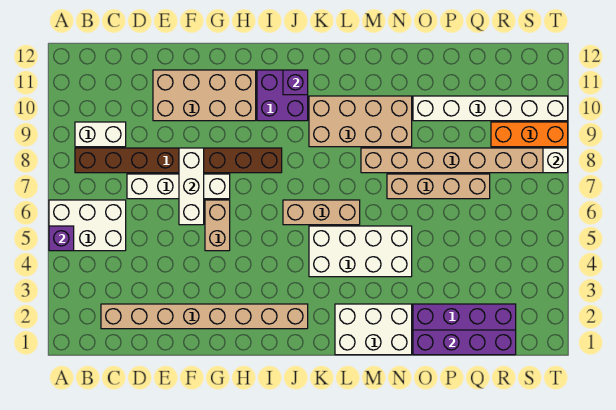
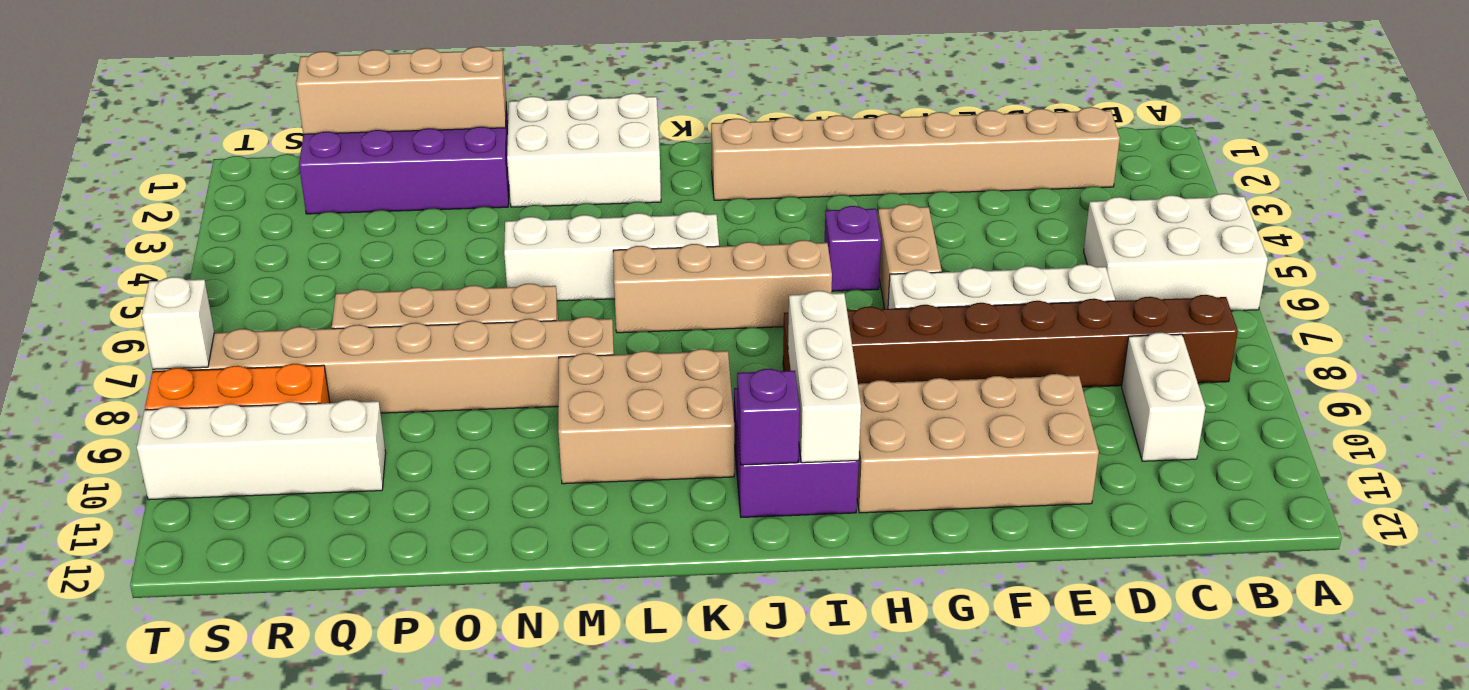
purple brick A5 level 2 -> purple brick H5 level 1
white brick B9:C9 level 1 -> white brick C9:C10 level 1
white brick F6:F8 level 2 -> white brick I9:I11 level 2
tan brick J6:L6 level 1 -> tan brick I6:L6 level 1
white brick K4:N5 level 1 -> white brick K5:N5 level 1
tan brick K9:N10 level 1 -> tan brick K9:M10 level 1
purple brick O1:R1 level 2 -> tan brick O1:R1 level 2
white brick O10:T10 level 1 -> white brick Q10:T10 level 1

